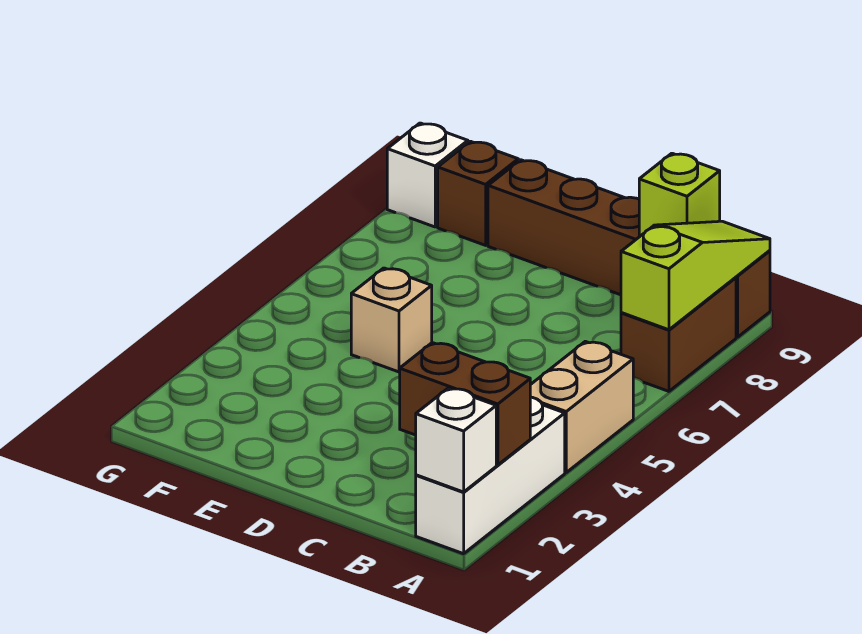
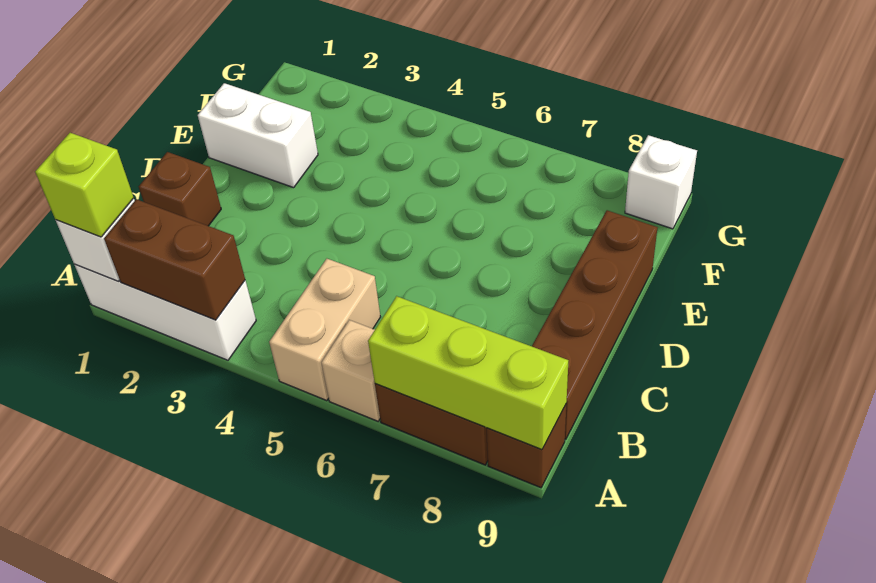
brown brick A2:B2 level 2 -> brown brick A2:A3 level 2
tan brick A4:A5 level 1 -> tan brick A5:B5 level 1
lime slope A7:A9 level 2 top 7 -> lime brick A7:A9 level 2
lime brick B9 level 2 -> lime brick A1 level 3
none -> white brick E1:E2 level 1
tan brick E5 level 1 -> tan brick A6 level 1
brown brick F9 level 1 -> brown brick C1 level 1

